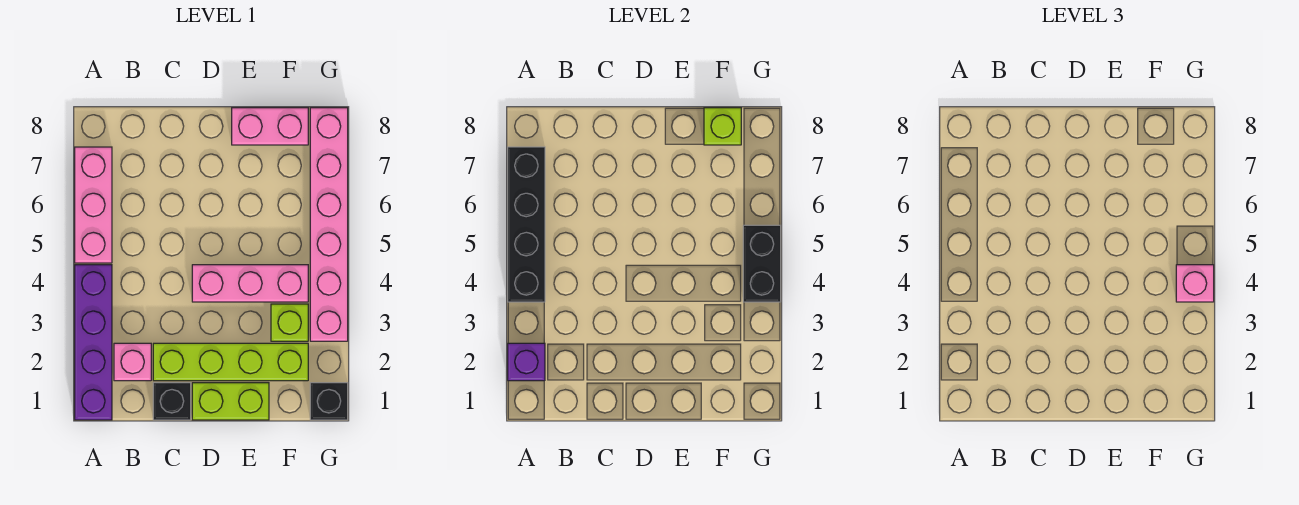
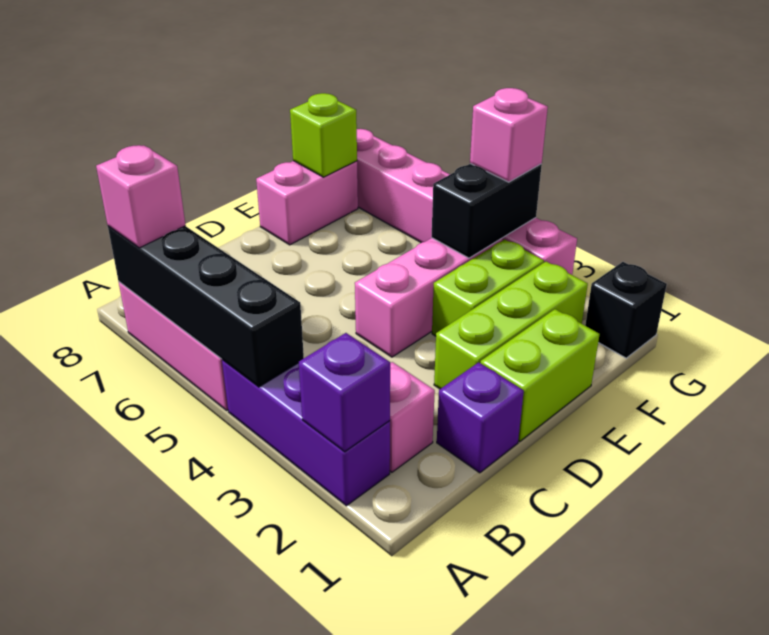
purple brick A1:A4 level 1 -> purple brick A2:A4 level 1
none -> pink brick A7 level 3
black brick C1 level 1 -> purple brick C1 level 1
lime brick C2:F2 level 1 -> lime brick D2:F2 level 1
lime brick F3 level 1 -> lime brick E3:F3 level 1
black brick G4:G5 level 2 -> black brick F4:G4 level 2

